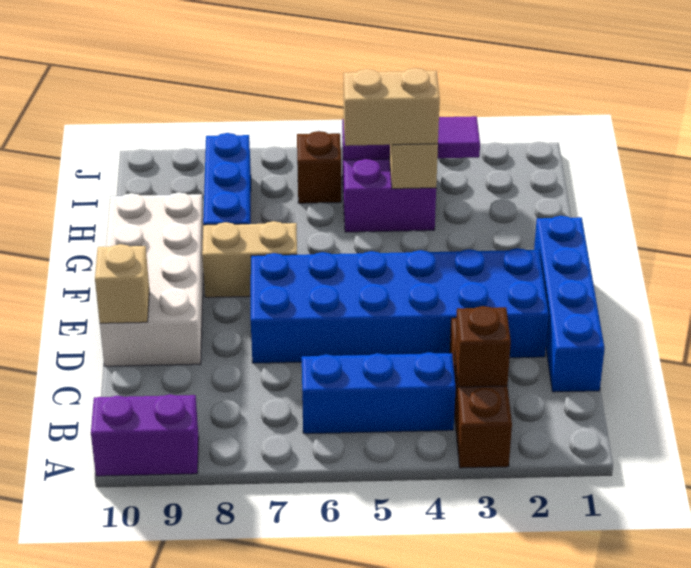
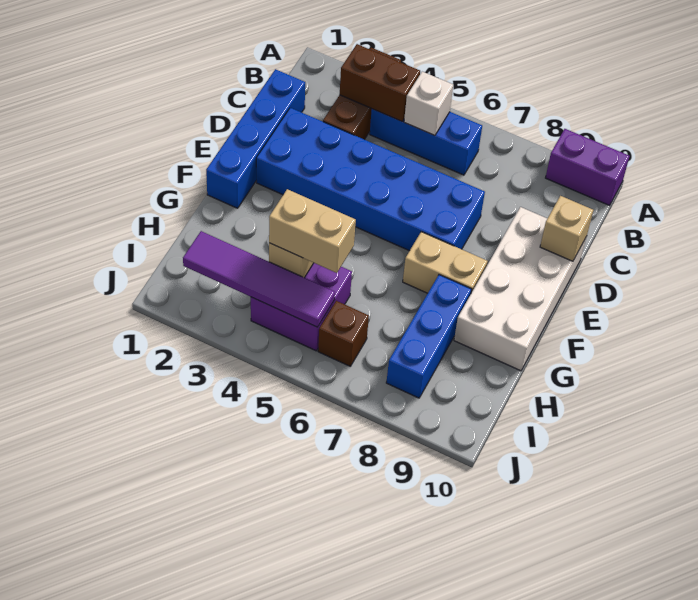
brown brick B3 level 2 -> brown brick B3:B4 level 2
none -> white brick B5 level 2
purple tile I3:I5 level 2 -> purple tile I2:I5 level 2

